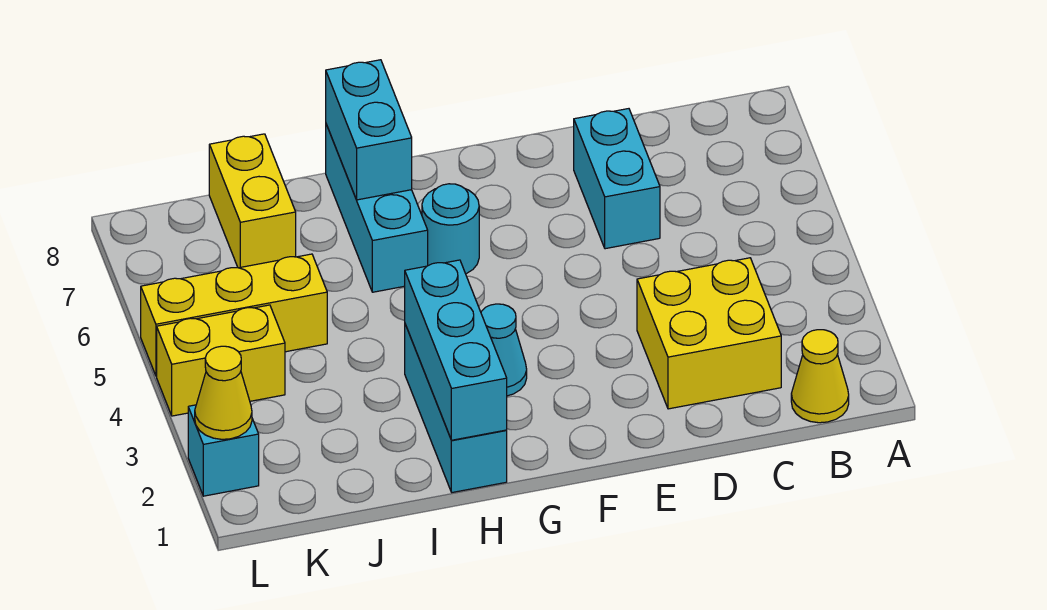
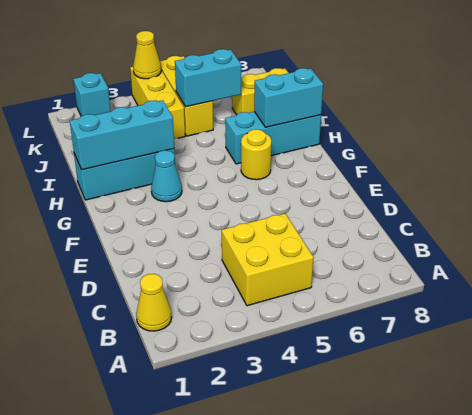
yellow brick C2:D3 level 1 -> yellow brick B4:C5 level 1
cyan brick D6:D7 level 1 -> cyan brick J5:J6 level 2
cyan round brick G6 level 1 -> yellow round brick G6 level 1
yellow brick K4:L4 level 1 -> yellow brick J4:L4 level 1
yellow cone L2 level 2 -> yellow cone L4 level 2

